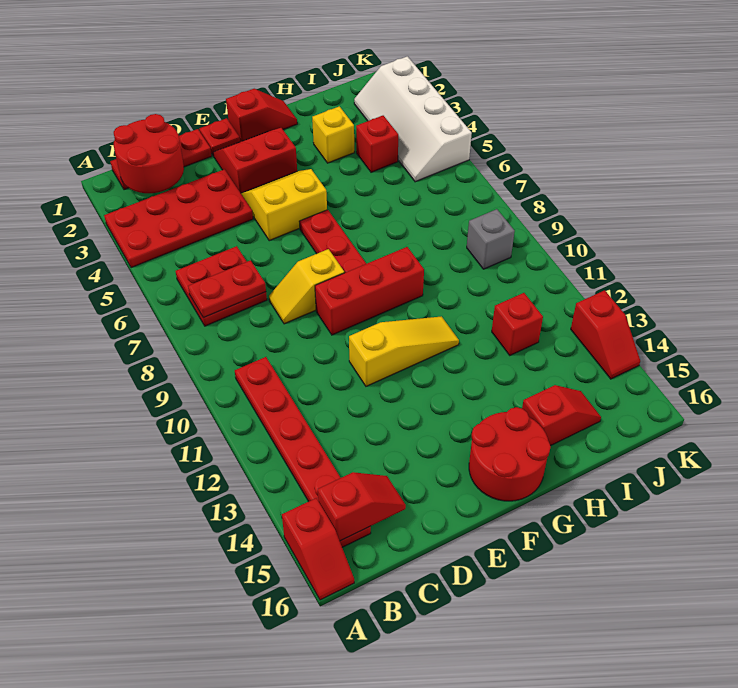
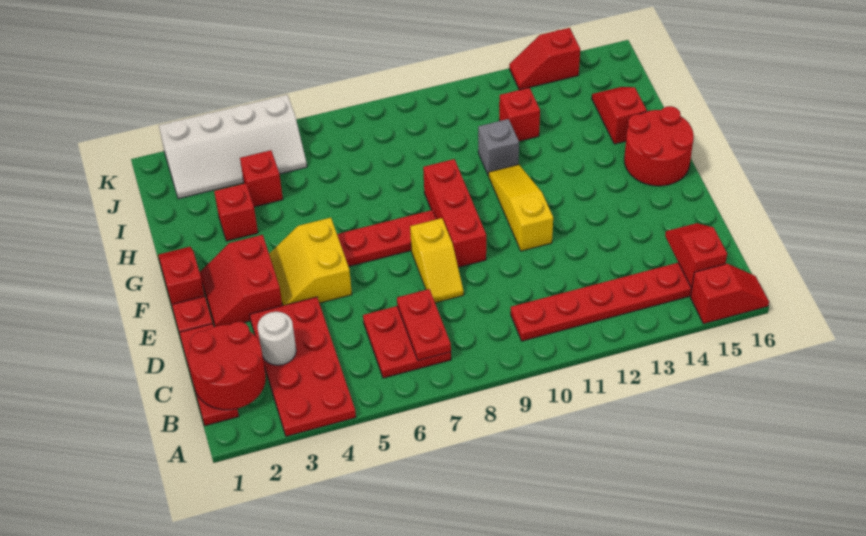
none -> white round brick C3 level 2
yellow brick H3 level 1 -> red brick H3 level 1
grey brick J9 level 1 -> grey brick H11 level 1
red slope K13:K14 level 1 top 13 -> red slope K13:K14 level 1 top 14

